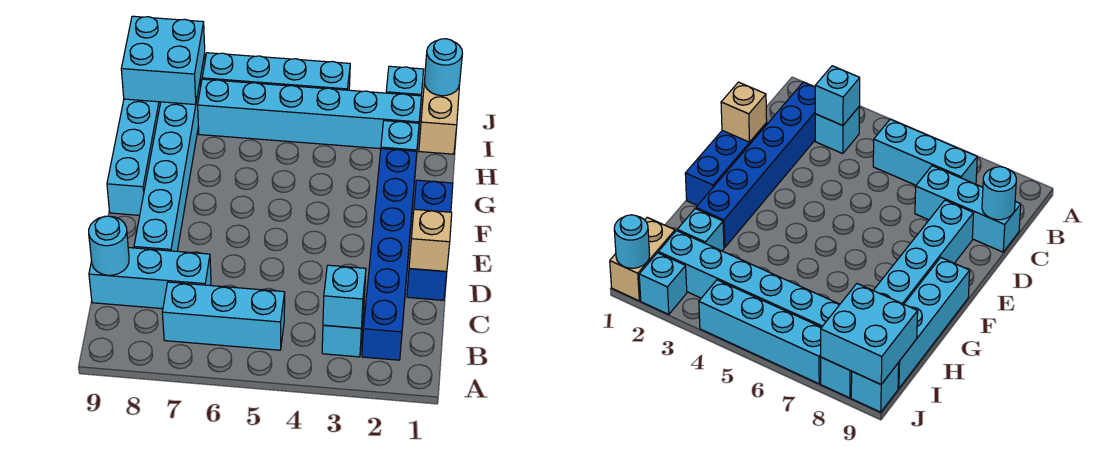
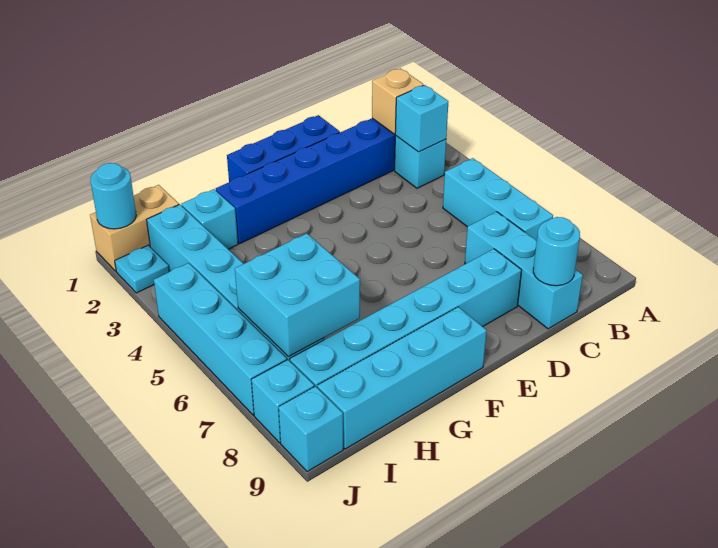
tan brick D1 level 2 -> tan brick B2 level 2
cyan brick I8:J9 level 2 -> cyan brick H6:I7 level 2
cyan brick J2 level 1 -> cyan plate J2 level 1

